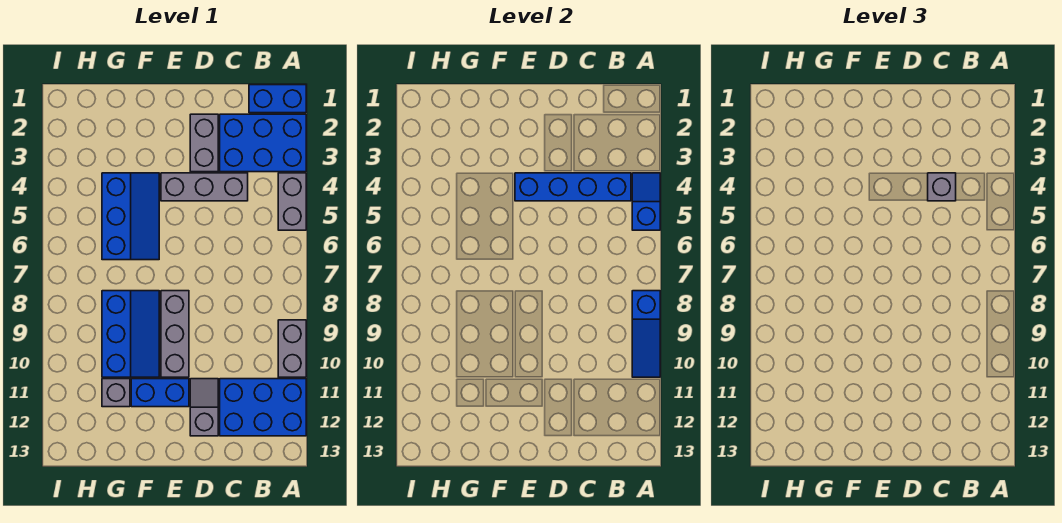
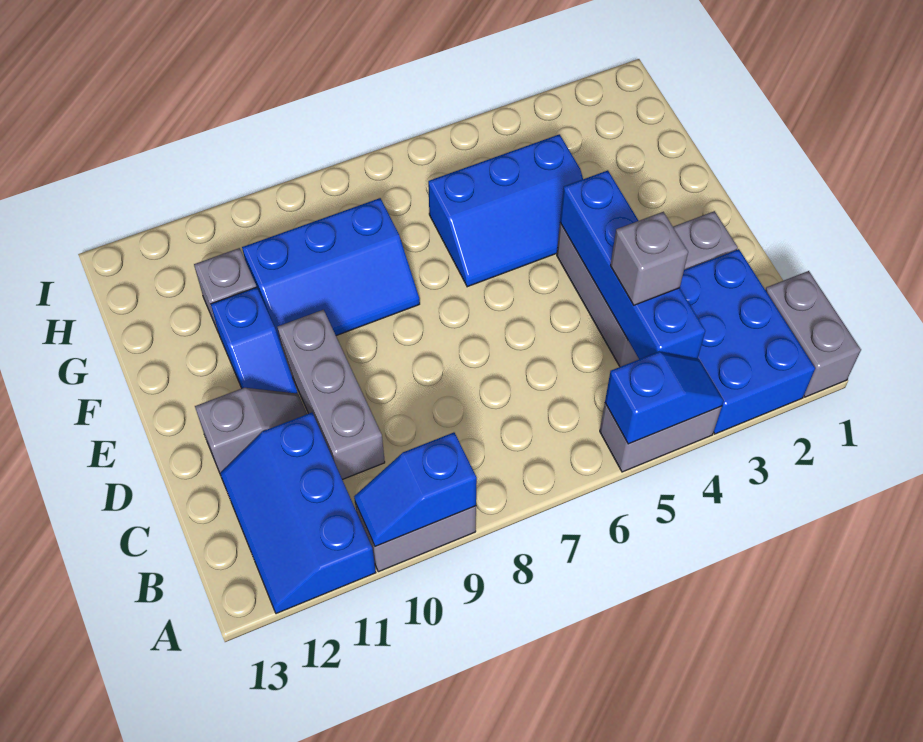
blue brick A1:B1 level 1 -> grey brick A1:B1 level 1
blue slope A8:A10 level 2 top 8 -> blue slope A9:A10 level 2 top 9
blue brick A11:C12 level 1 -> blue slope A11:C12 level 1 top 11
grey brick E8:E10 level 1 -> grey brick C10:E10 level 1
blue brick E11:F11 level 1 -> blue slope E11:F11 level 1 top F

